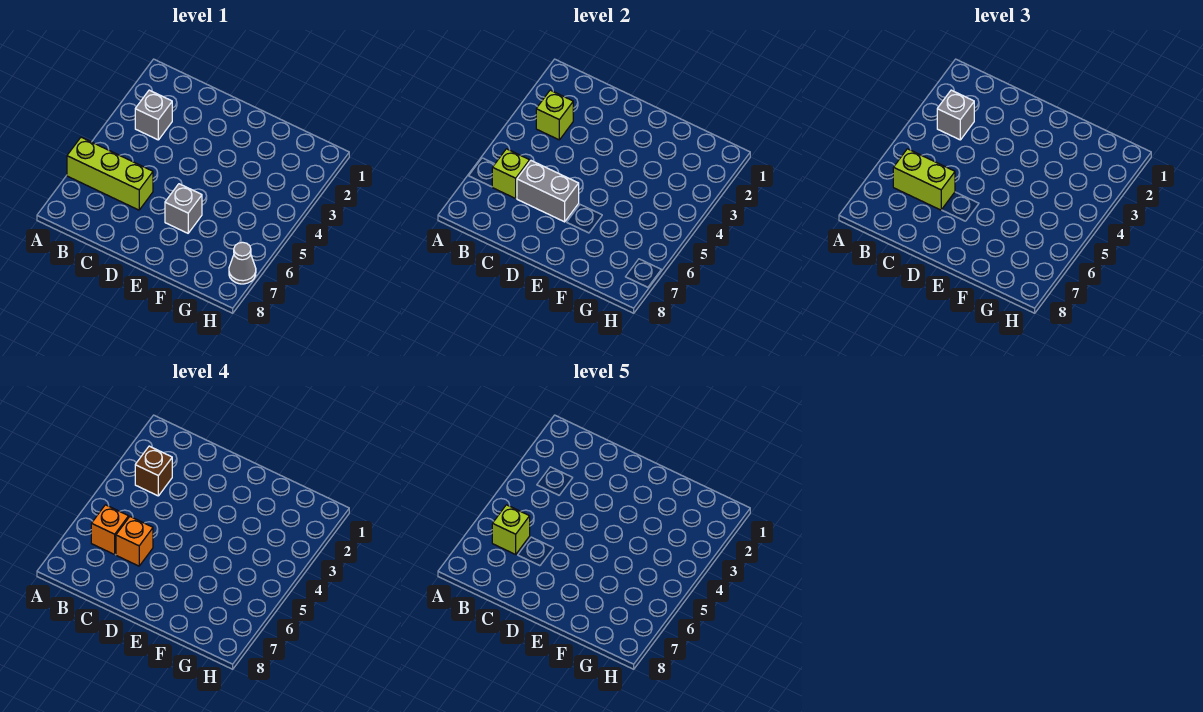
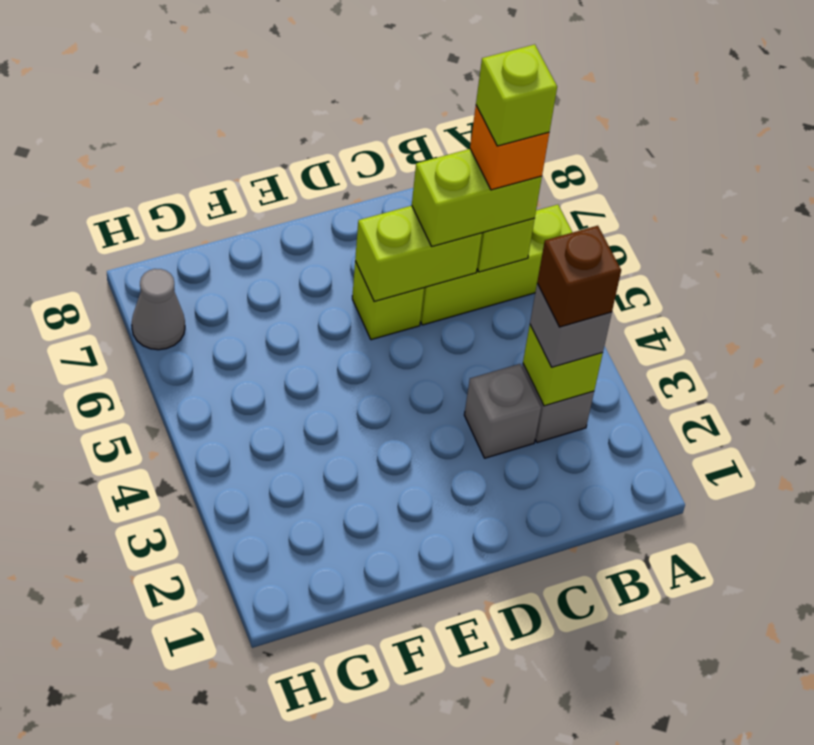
grey brick C6:D6 level 2 -> lime brick C6:D6 level 2
orange brick C6 level 4 -> none
none -> lime brick D6 level 1
grey brick E6 level 1 -> grey brick C3 level 1

